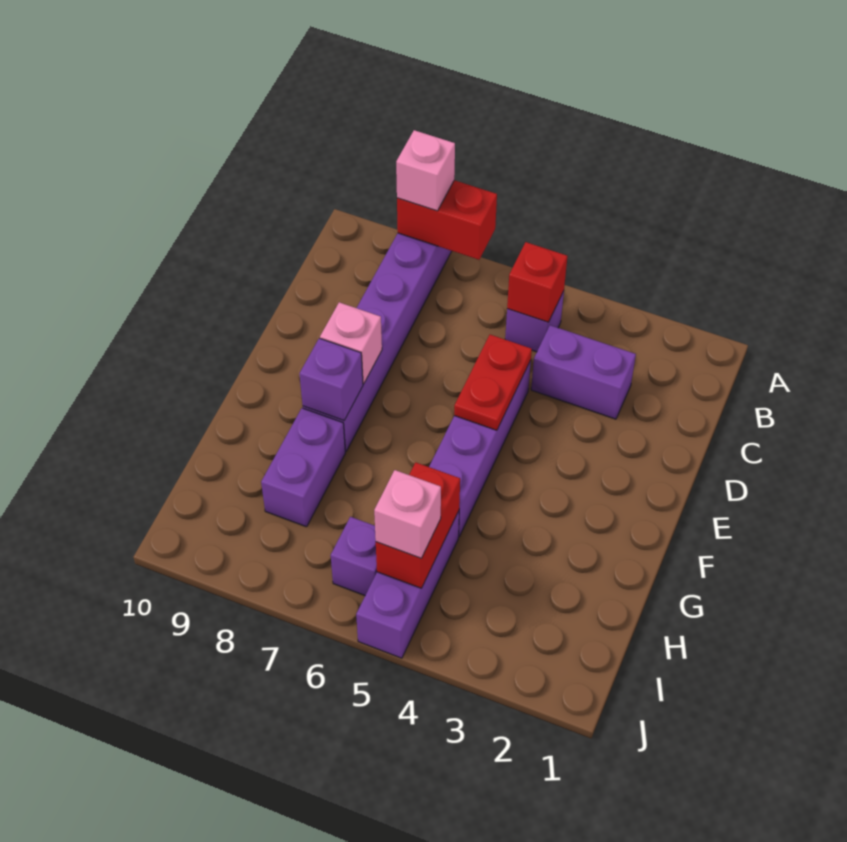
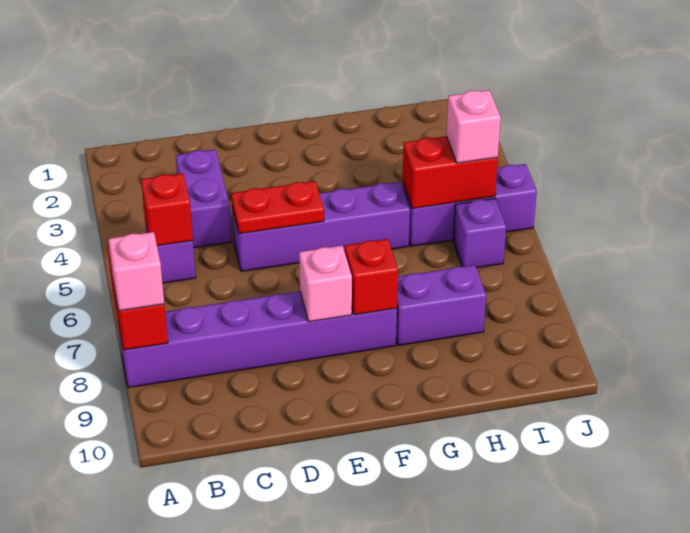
purple brick F8 level 2 -> red brick F8 level 2

